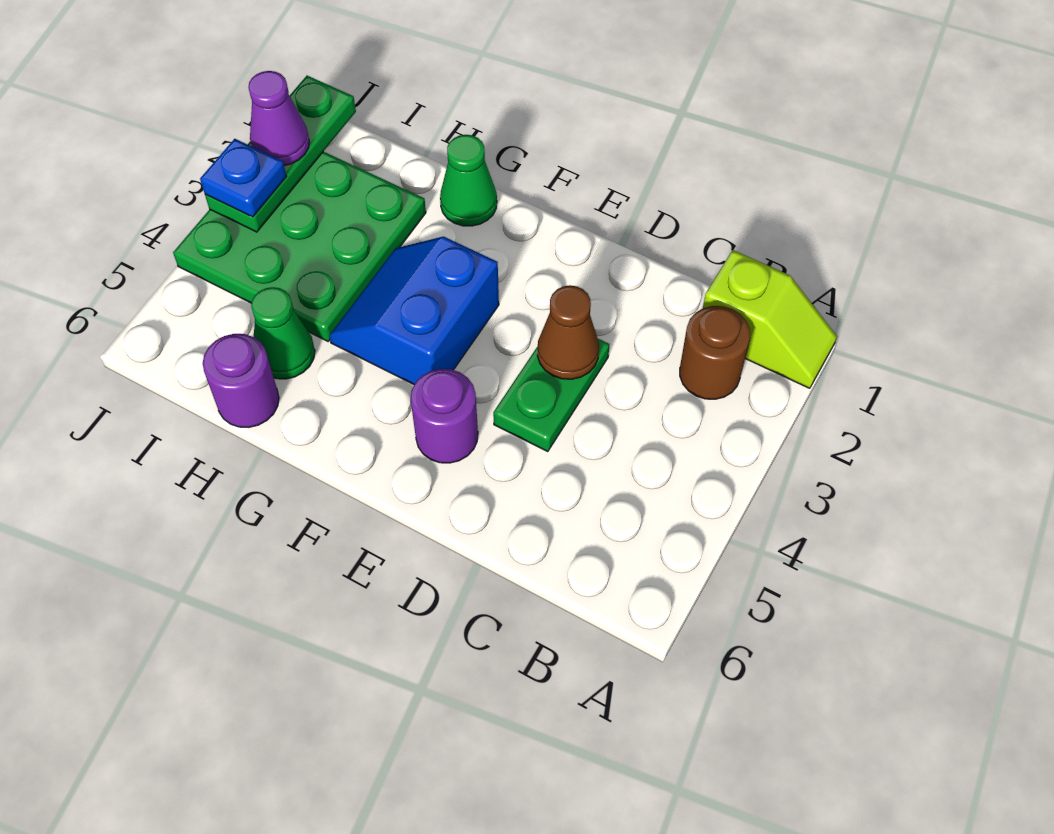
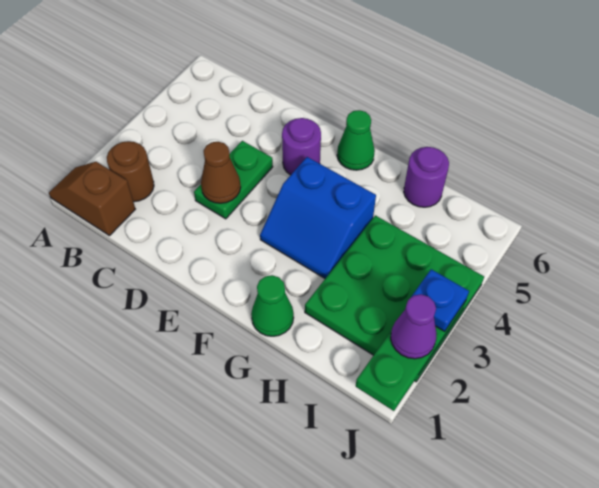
lime slope A1:B1 level 1 top B -> brown slope A1:B1 level 1 top B
blue slope F3:G4 level 1 top F -> blue slope F3:G4 level 1 top 4
green cone H5 level 1 -> green cone F6 level 1

